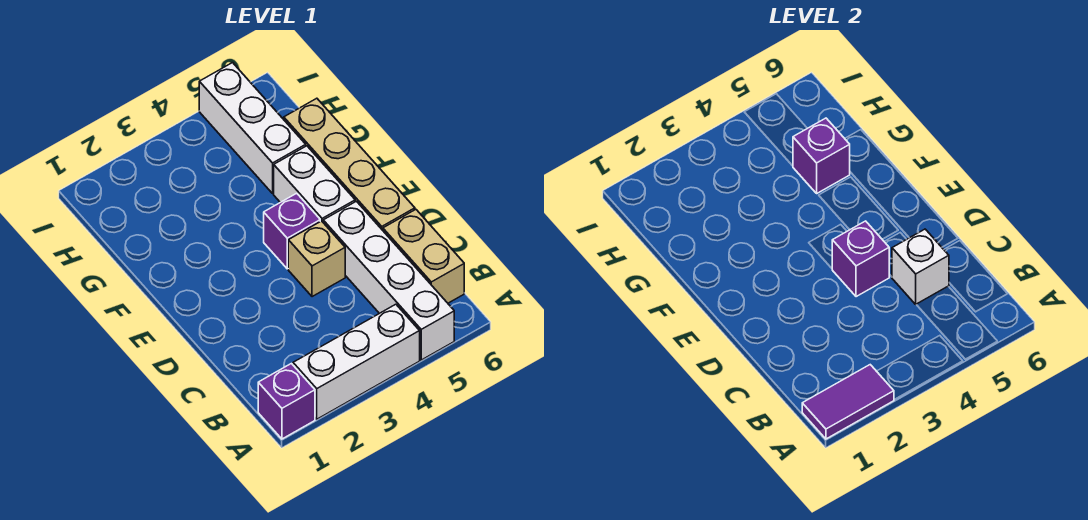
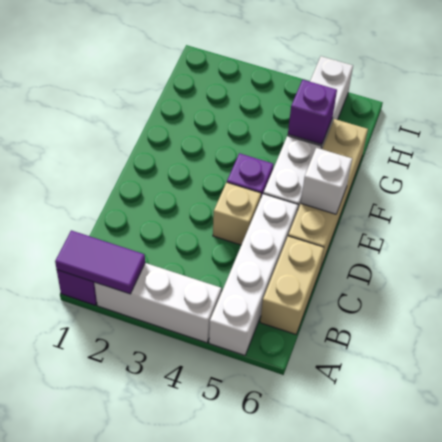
white brick C5 level 2 -> white brick E6 level 2
purple brick D4 level 2 -> none

